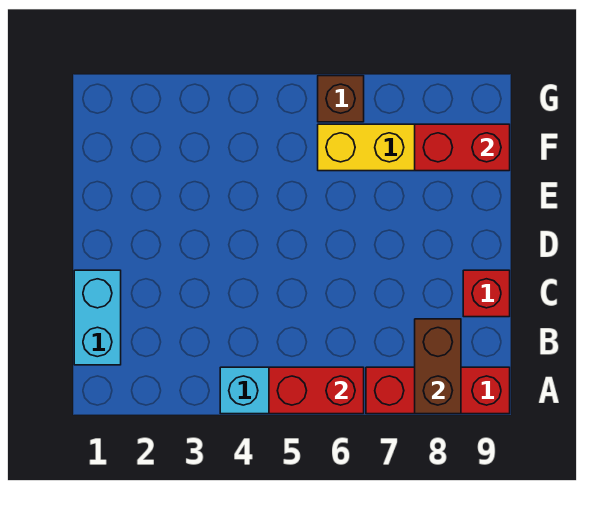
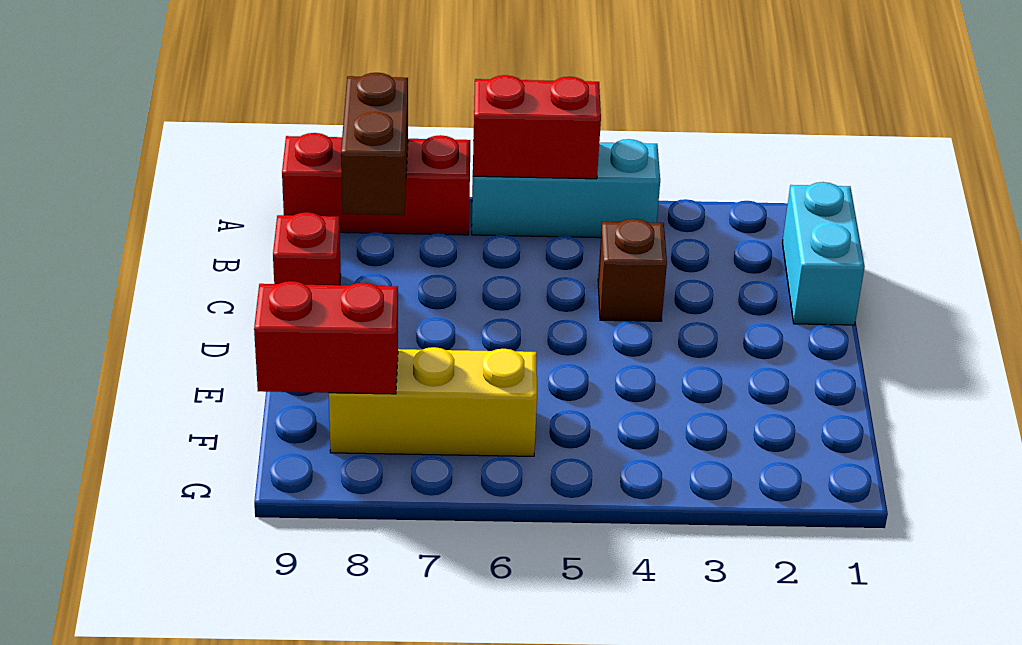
brown brick G6 level 1 -> brown brick C4 level 1

